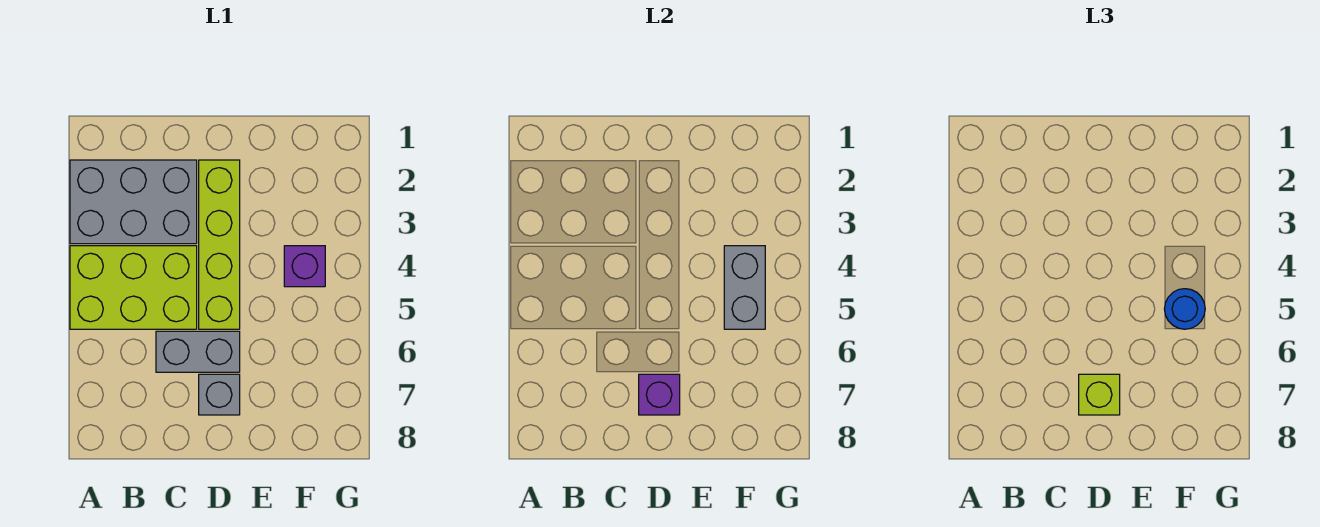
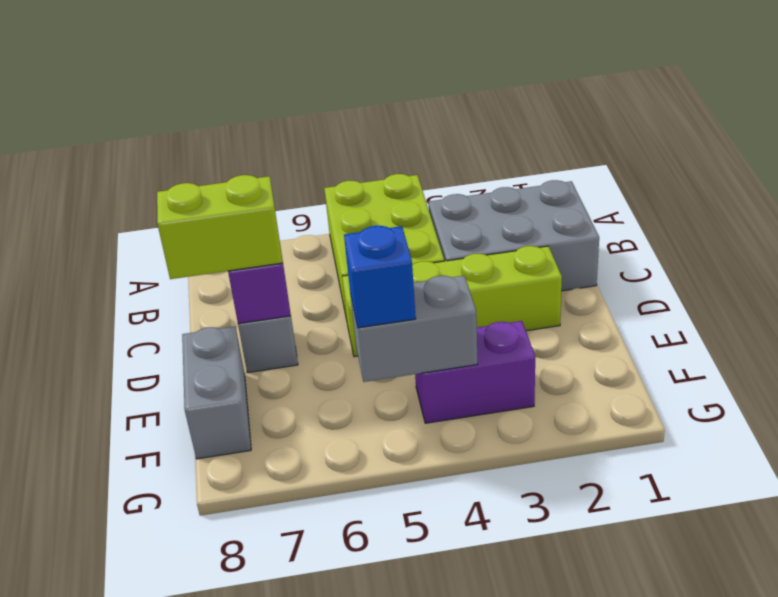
grey brick A2:C3 level 1 -> grey brick B1:C3 level 1
grey brick C6:D6 level 1 -> grey brick E8:F8 level 1
lime brick D7 level 3 -> lime brick D7:D8 level 3
purple brick F4 level 1 -> purple brick F3:F4 level 1
blue round brick F5 level 3 -> blue brick F5 level 3

